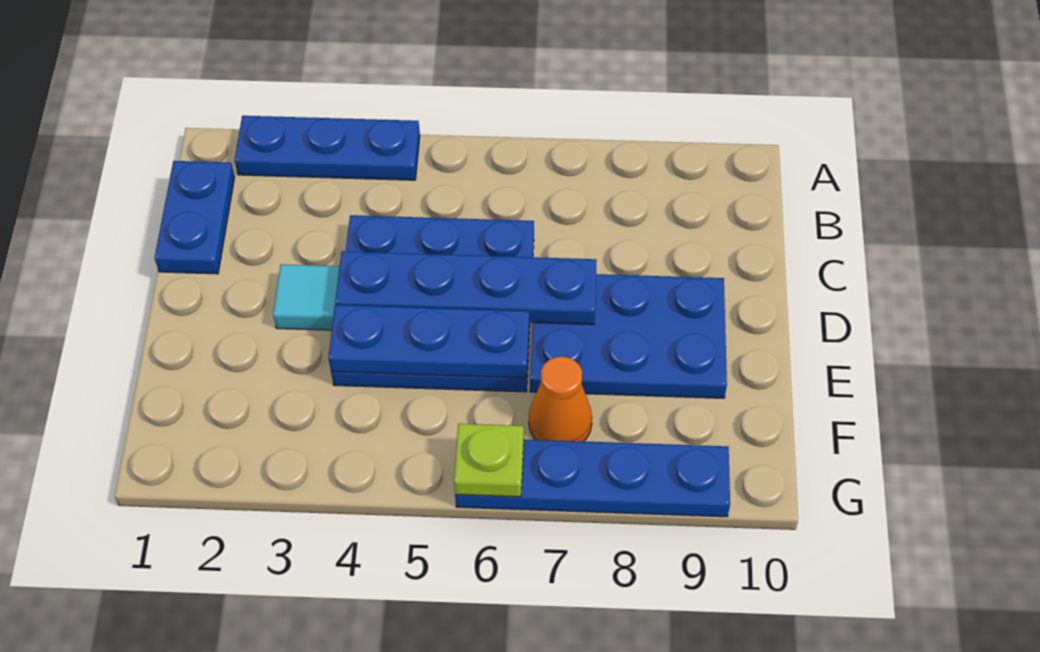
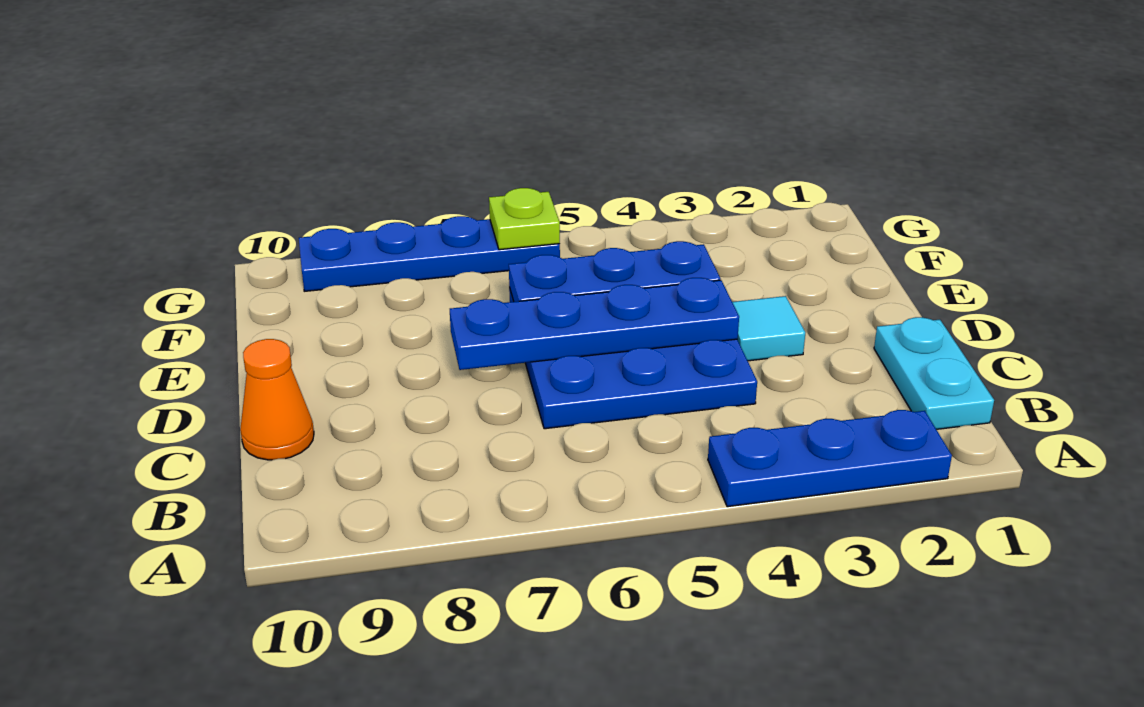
blue plate B1:C1 level 1 -> cyan plate B1:C1 level 1
blue plate D7:E9 level 1 -> none
orange cone F7 level 1 -> orange cone C10 level 1

